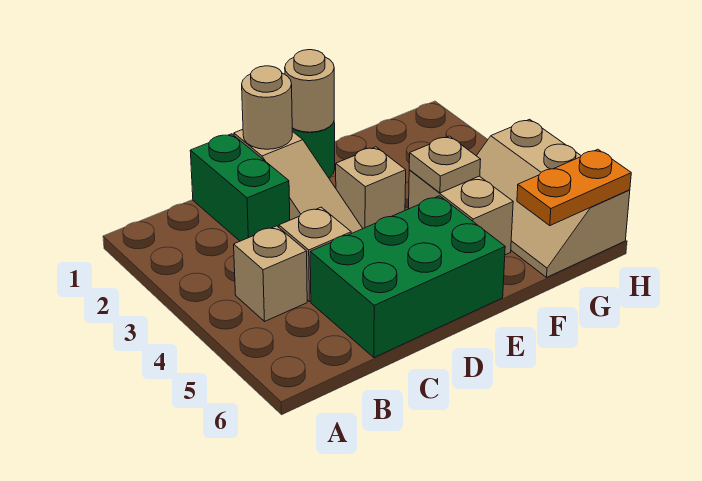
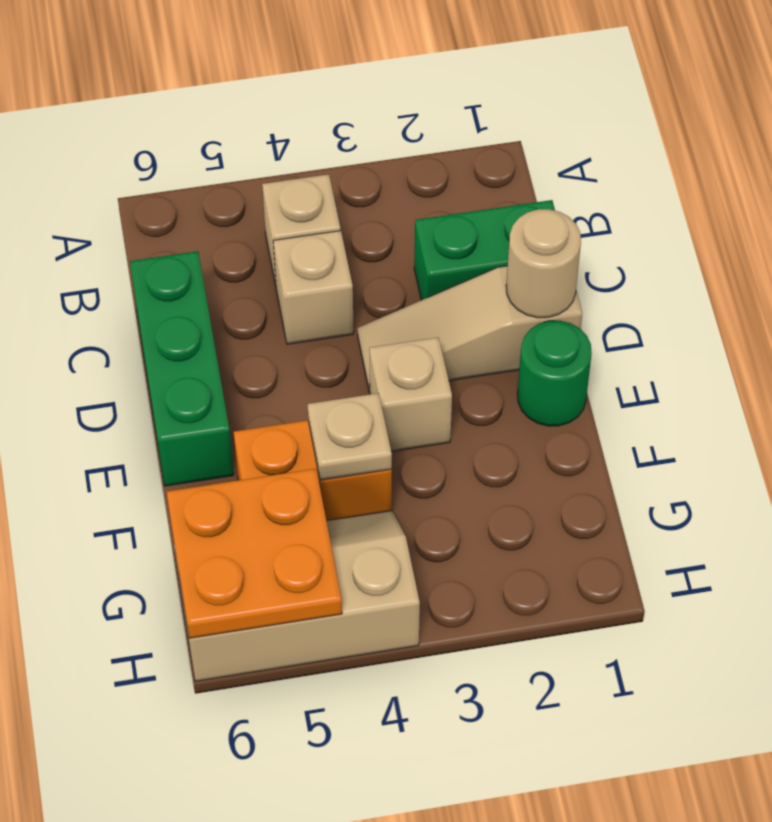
green brick C5:E6 level 1 -> green brick C6:E6 level 1
tan round brick E1 level 2 -> none
tan brick F4:F5 level 1 -> orange brick F4:F5 level 1
orange plate G6:H6 level 2 -> orange plate G5:H6 level 2

